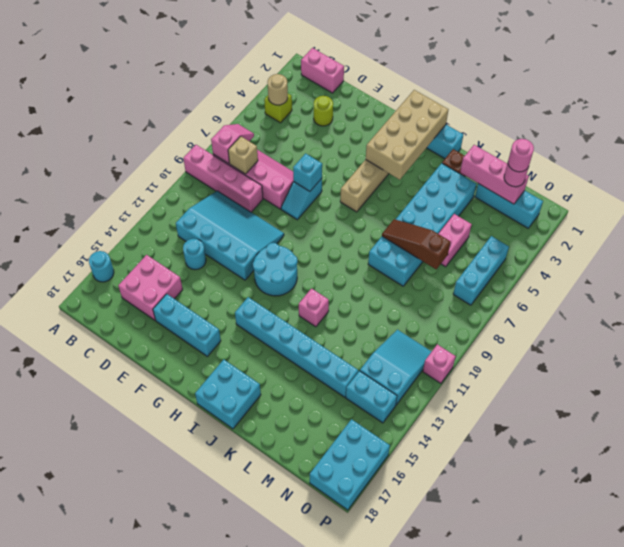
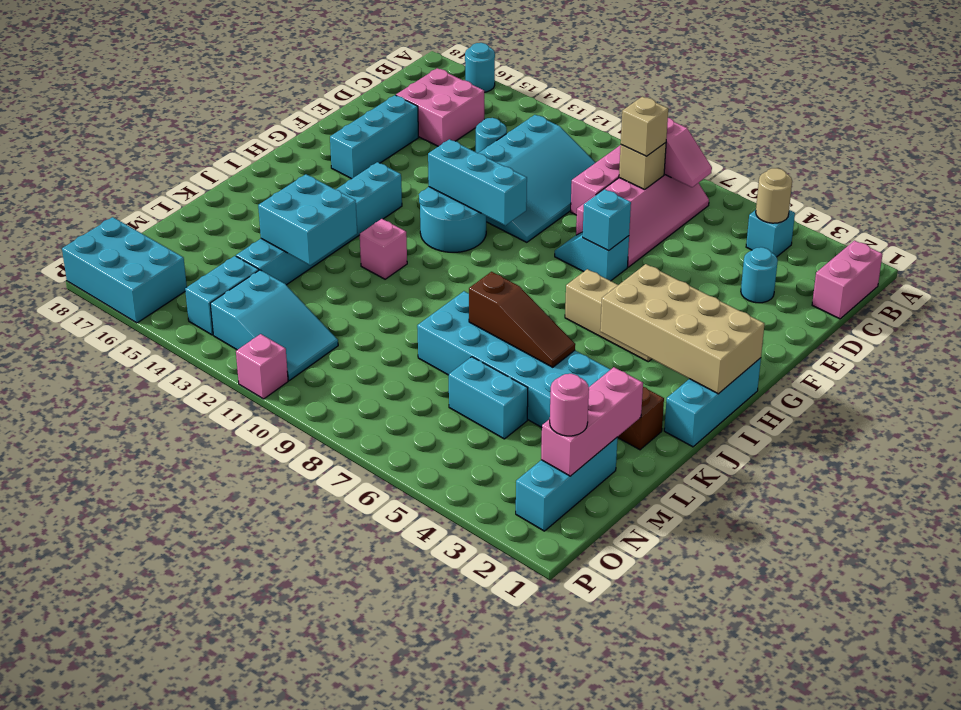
lime brick B4 level 1 -> cyan brick B4 level 1
none -> tan brick C8 level 3
lime round brick D3 level 1 -> cyan round brick D3 level 1
cyan brick I17:J18 level 1 -> cyan brick K13:L14 level 2
brown slope K7:M7 level 2 top M -> brown slope K5:K7 level 2 top 7
pink brick M5:M6 level 1 -> cyan brick M5:M6 level 1
pink round brick N2 level 4 -> none
cyan brick O5:O7 level 1 -> cyan brick G10:G12 level 2

